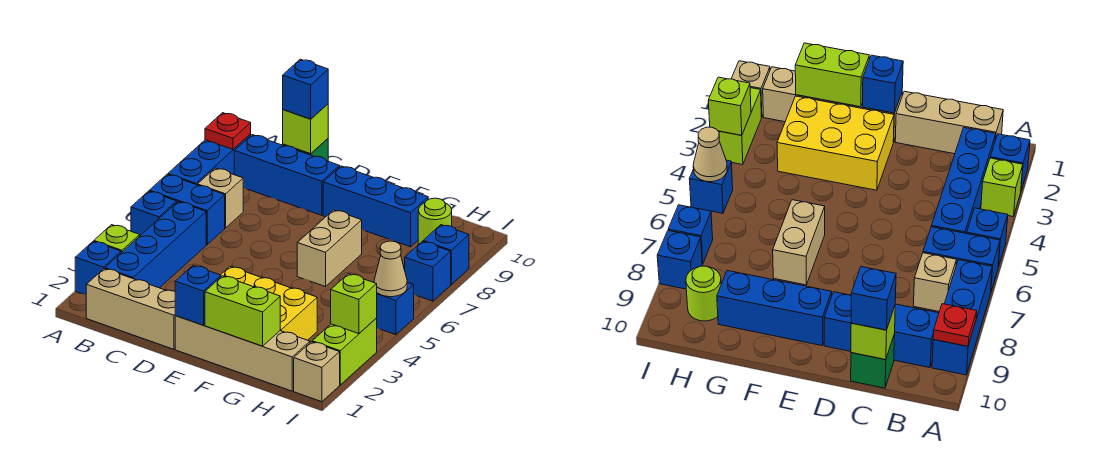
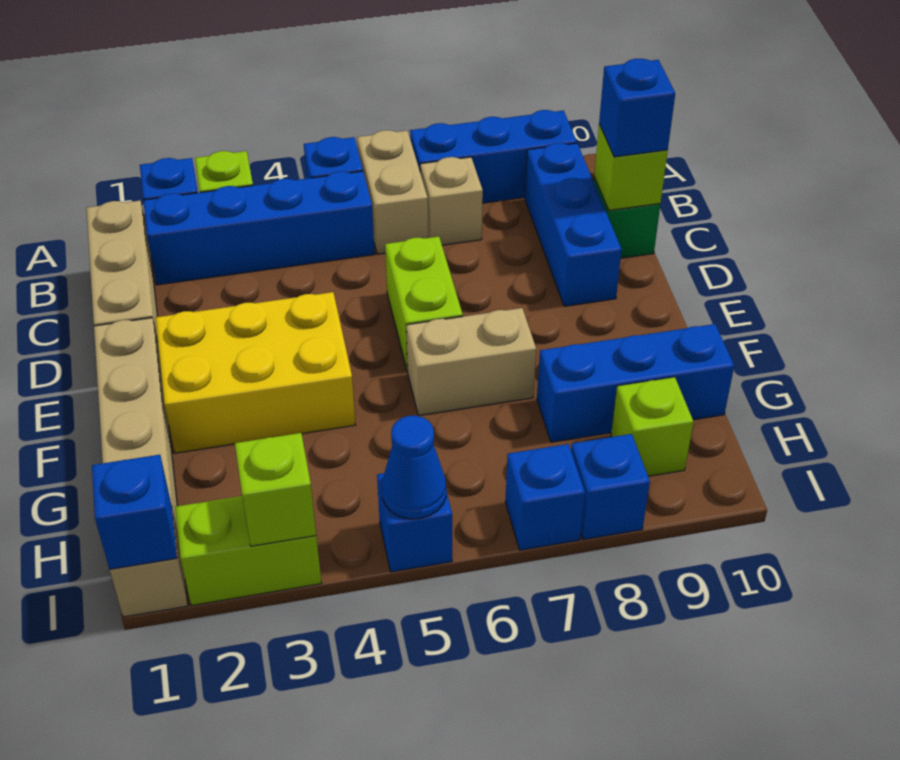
blue brick A6:B6 level 1 -> tan brick A6:B6 level 1
red plate A9 level 2 -> none
blue brick E1 level 2 -> blue brick I1 level 2
yellow brick E2:G3 level 1 -> yellow brick E2:F4 level 1
blue brick E9:G9 level 1 -> blue brick G8:G10 level 1
lime brick F1:G1 level 2 -> lime brick D6:E6 level 1
lime round brick H9 level 1 -> lime brick H9 level 1
tan cone I5 level 2 -> blue cone I5 level 2

